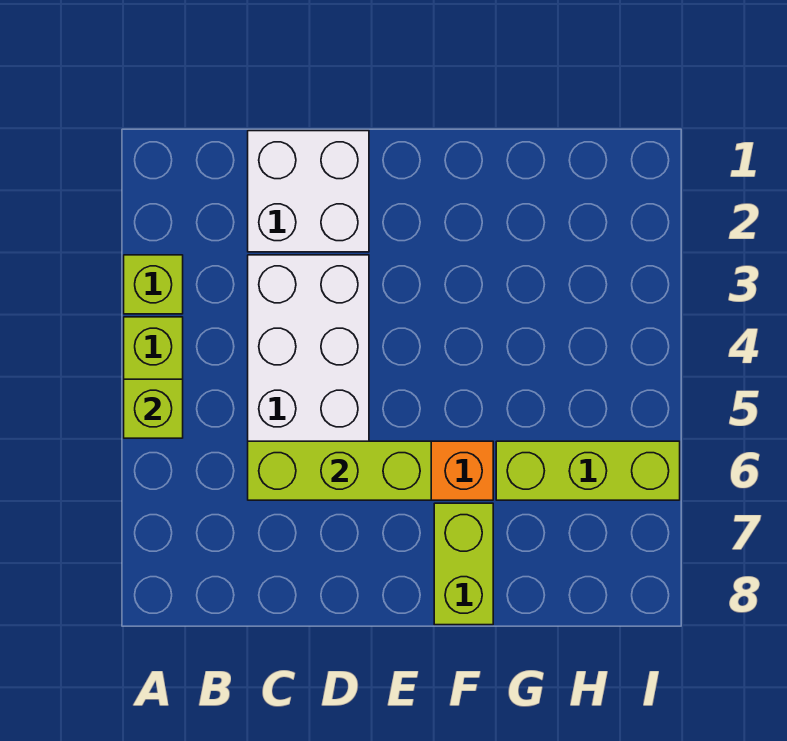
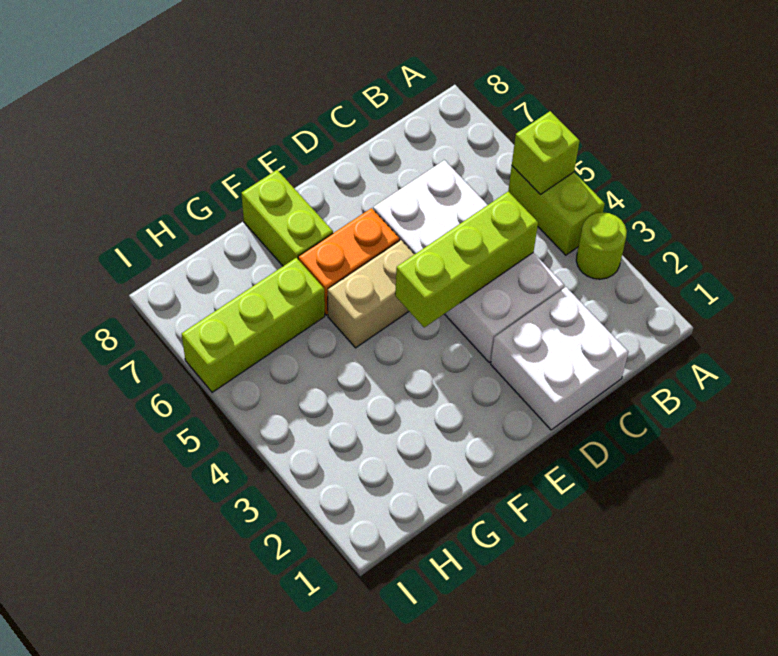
lime brick A3 level 1 -> lime round brick A3 level 1
lime brick C6:E6 level 2 -> lime brick C4:E4 level 2
none -> tan brick E5:F5 level 1

